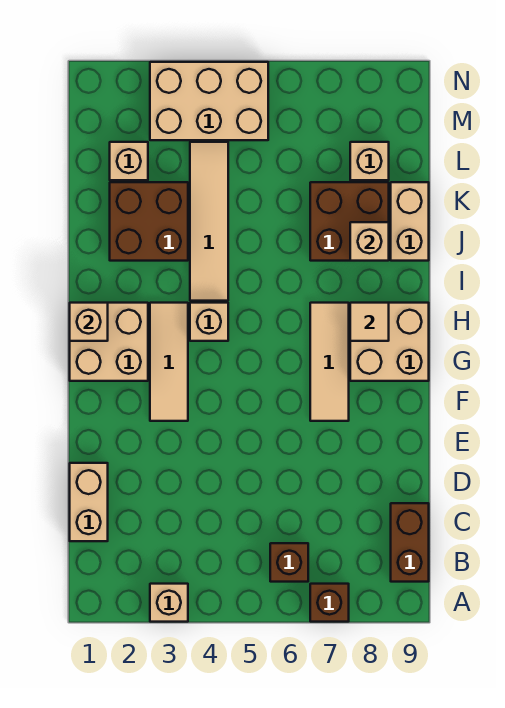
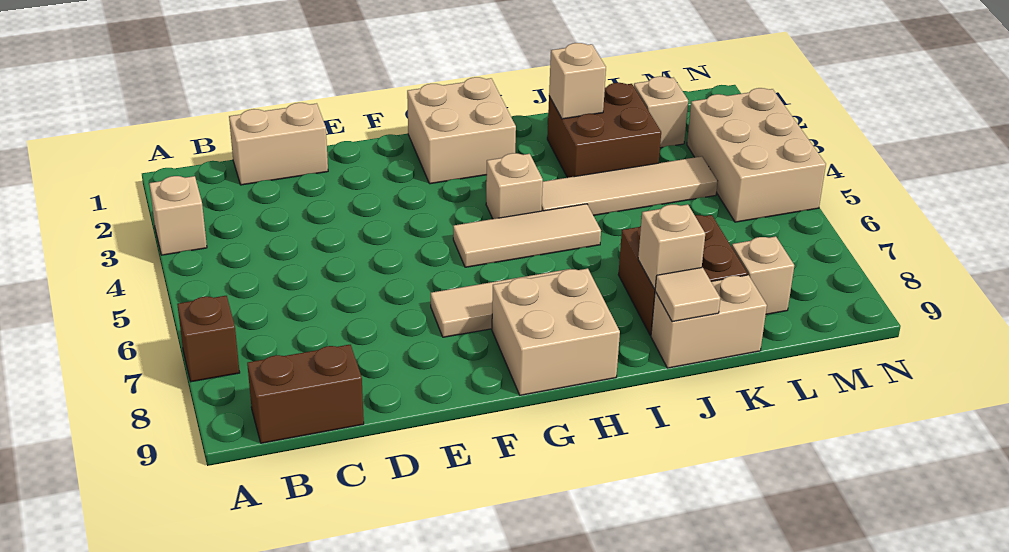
brown brick B6 level 1 -> none
tan tile F3:H3 level 1 -> tan tile G5:I5 level 1
tan brick H1 level 2 -> tan brick J2 level 2
tan tile H8 level 2 -> tan tile J9 level 2

